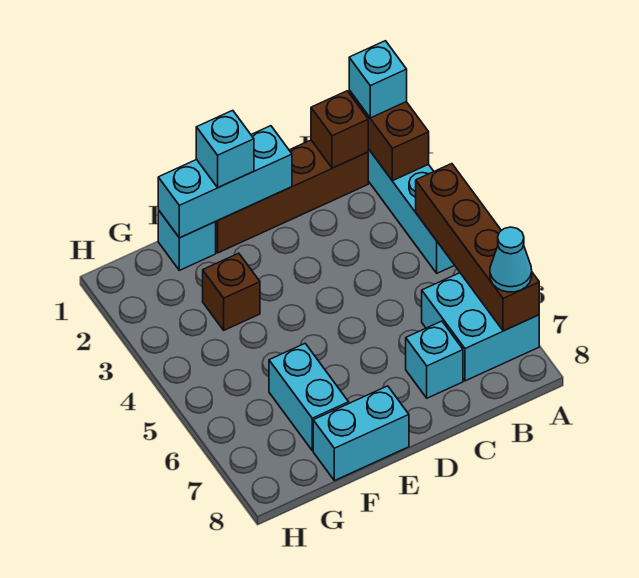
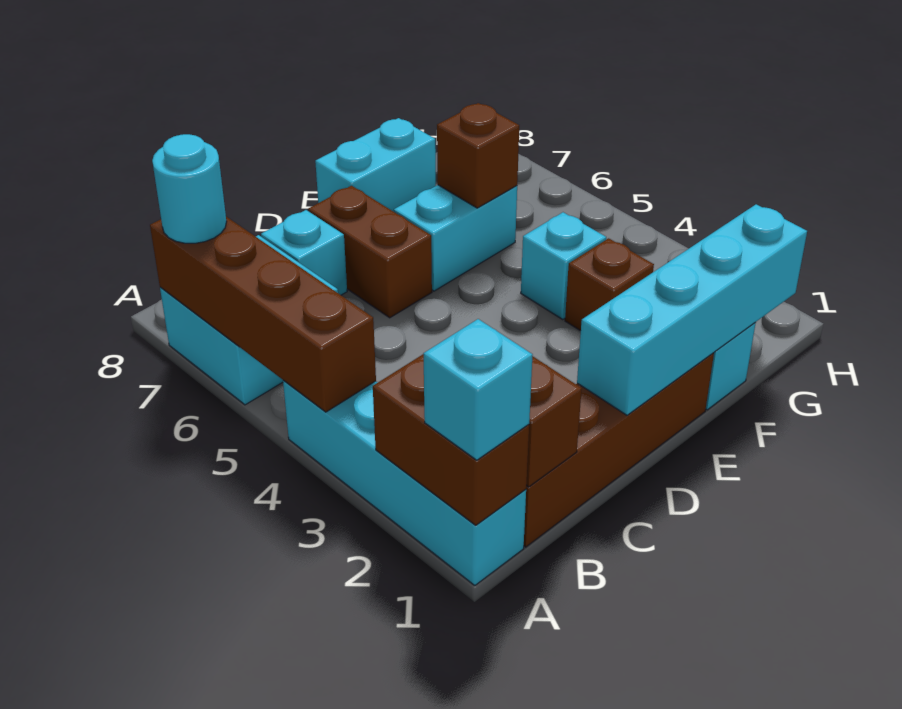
cyan cone A7 level 3 -> cyan round brick A7 level 3
cyan brick D1:F1 level 2 -> cyan brick D1:G1 level 2
none -> brown brick D6:D7 level 1
cyan brick E1 level 3 -> cyan brick F4 level 1
cyan brick F6:F7 level 1 -> cyan brick E6:F6 level 1
none -> brown brick F6 level 2

